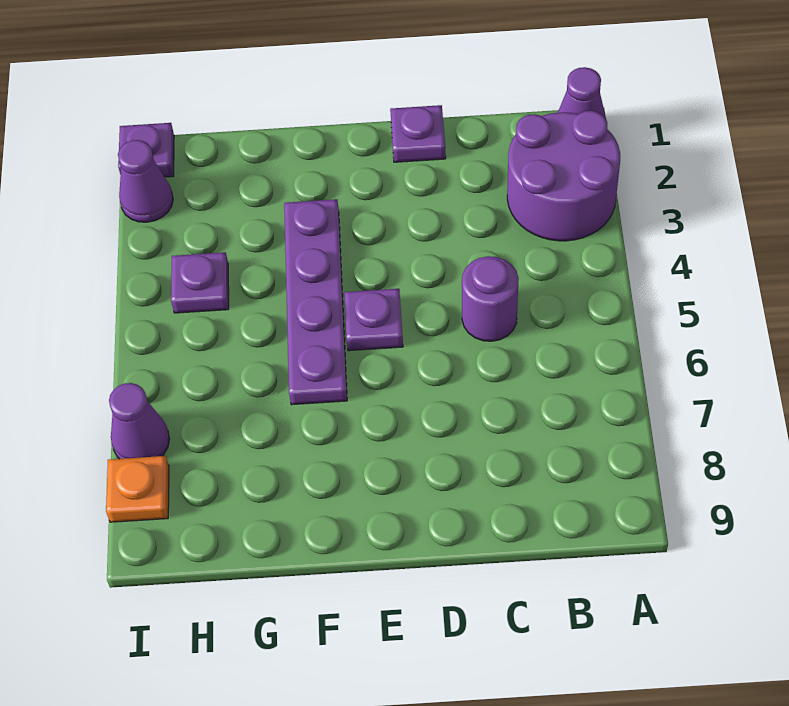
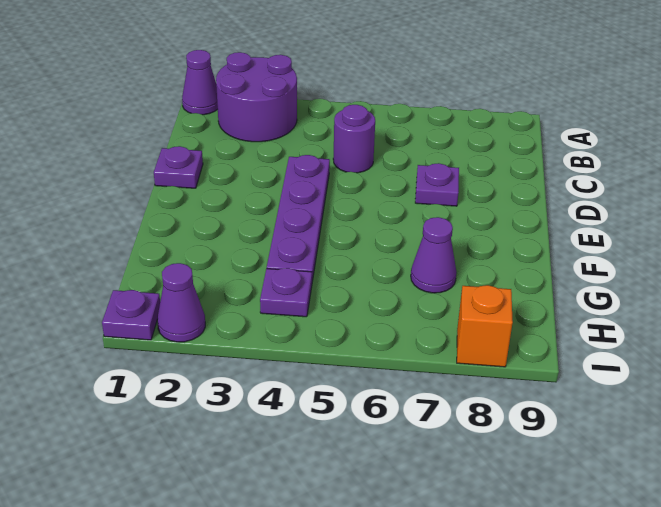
purple plate E5 level 1 -> purple plate D7 level 1
purple plate F3:F6 level 1 -> purple plate D4:G4 level 1
purple cone I7 level 1 -> purple cone G7 level 1
orange plate I8 level 1 -> orange brick I8 level 1

